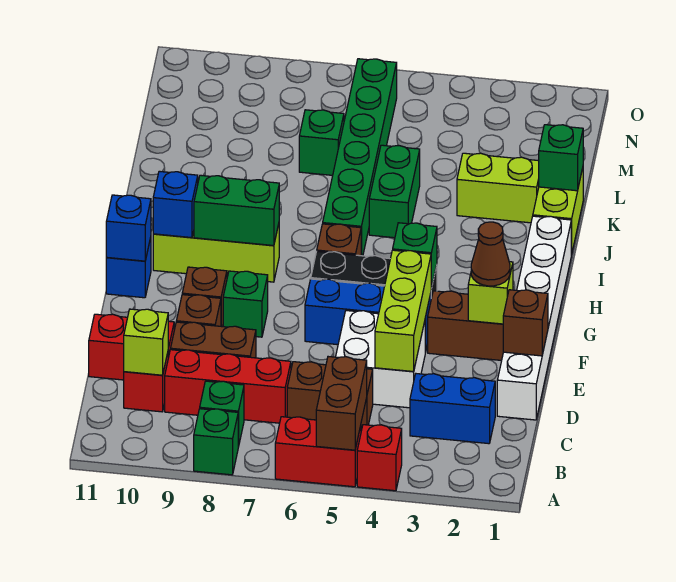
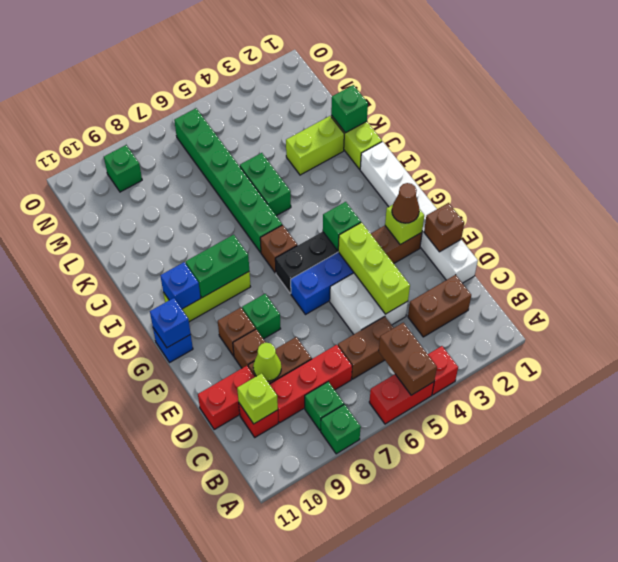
blue brick C2:C3 level 1 -> brown brick C2:C3 level 1
none -> lime cone D9 level 2
green brick L7 level 1 -> green brick N9 level 1

